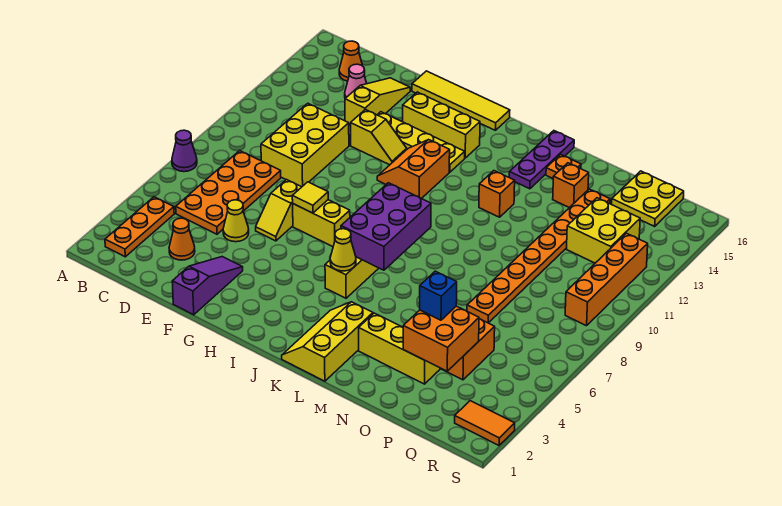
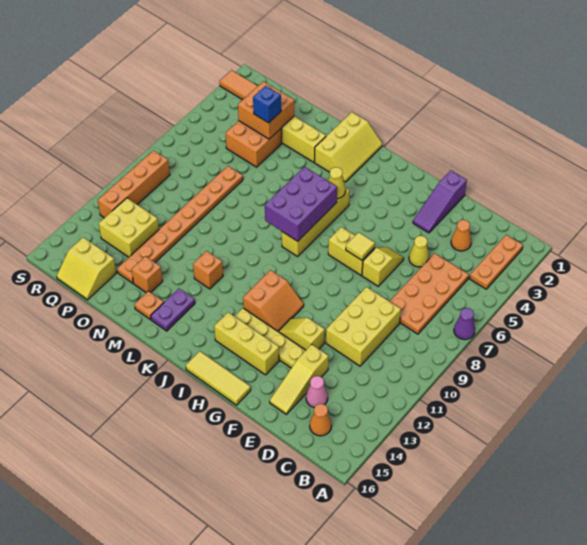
yellow tile F16:I16 level 1 -> yellow tile G16:I16 level 1
purple plate L14:L16 level 1 -> purple plate L14:L15 level 1
yellow plate P15:Q16 level 1 -> yellow slope P15:Q16 level 1 top 15

